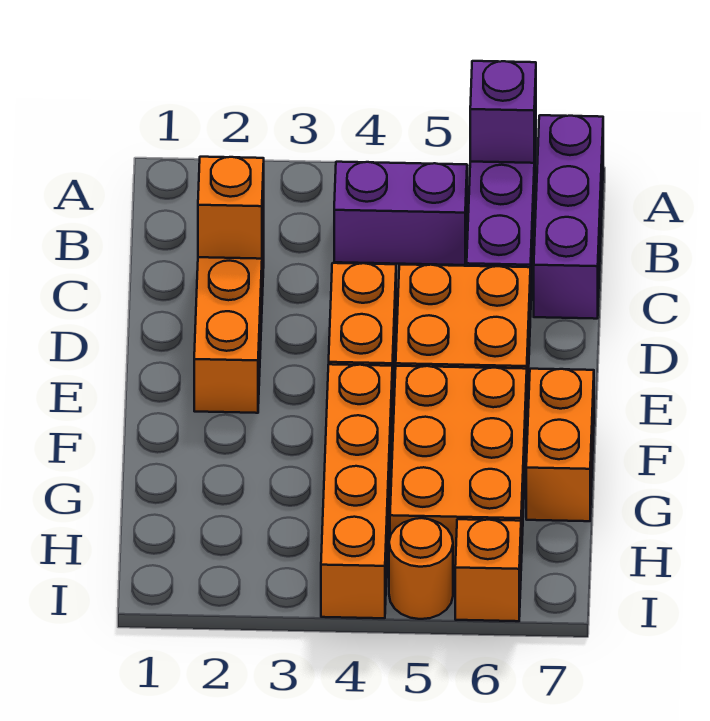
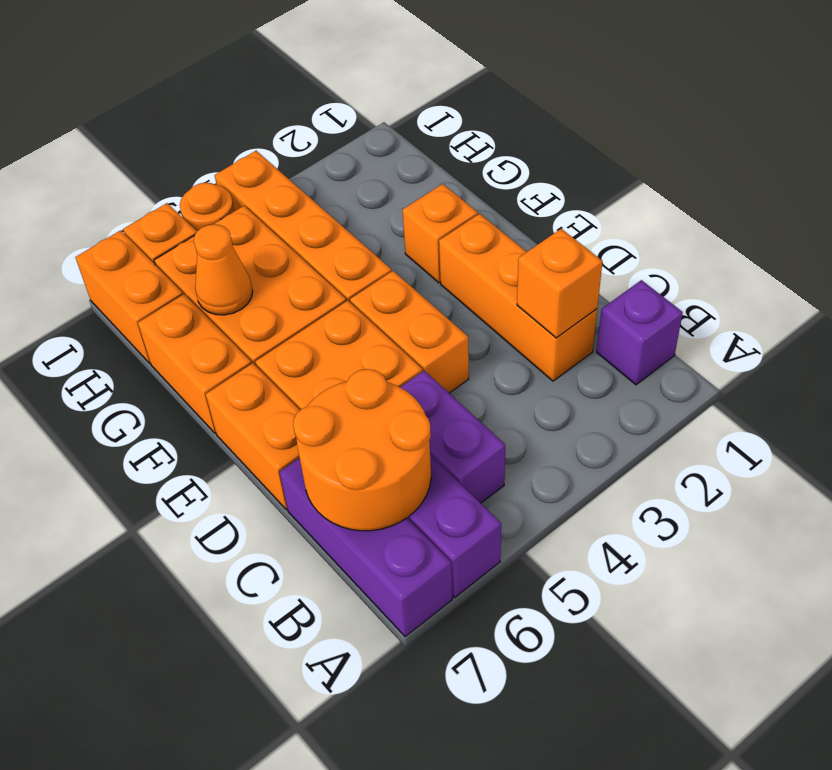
purple brick A6 level 2 -> purple brick B1 level 1
purple brick B4:B5 level 1 -> purple brick B5:C5 level 1
none -> orange round brick B6:C7 level 2
none -> orange brick D7:E7 level 1
none -> orange brick F2 level 1
none -> orange cone G6 level 2
none -> orange brick H7:I7 level 1

